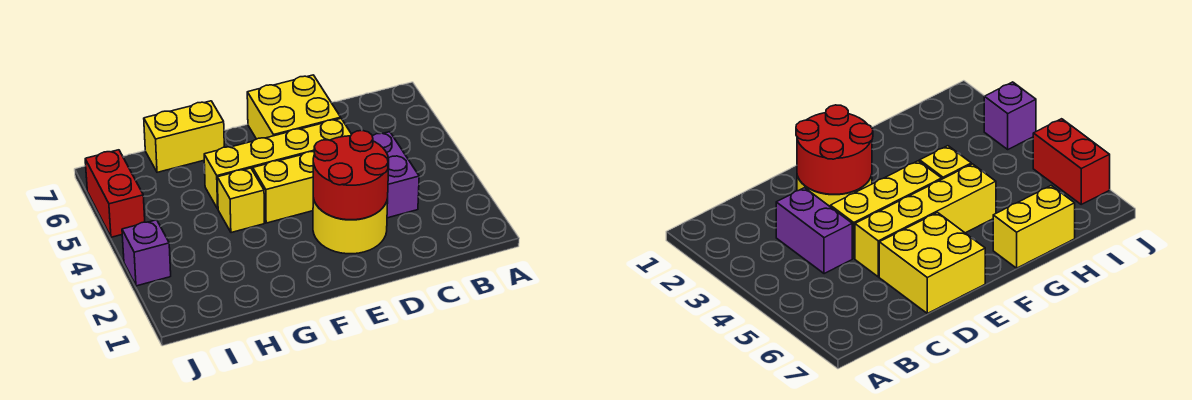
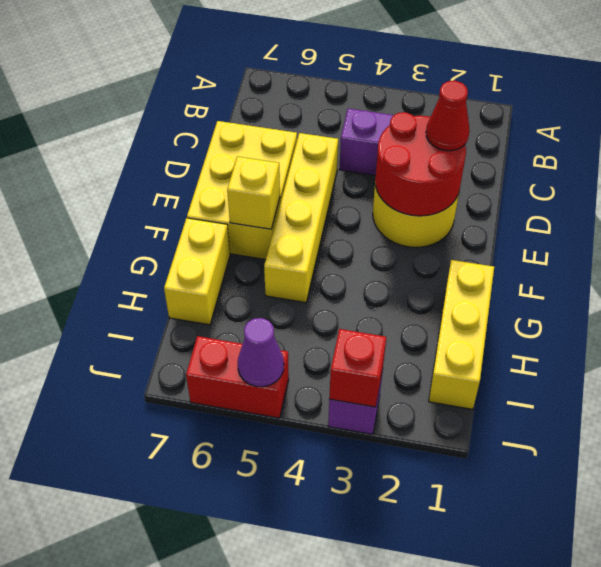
none -> red cone D2 level 3
yellow brick D4:F4 level 1 -> yellow brick G1:I1 level 1
yellow brick D6:E7 level 1 -> yellow brick D6:F7 level 1
yellow brick G4 level 1 -> yellow brick F6 level 2
none -> red brick J3 level 2
none -> purple cone J5 level 2

